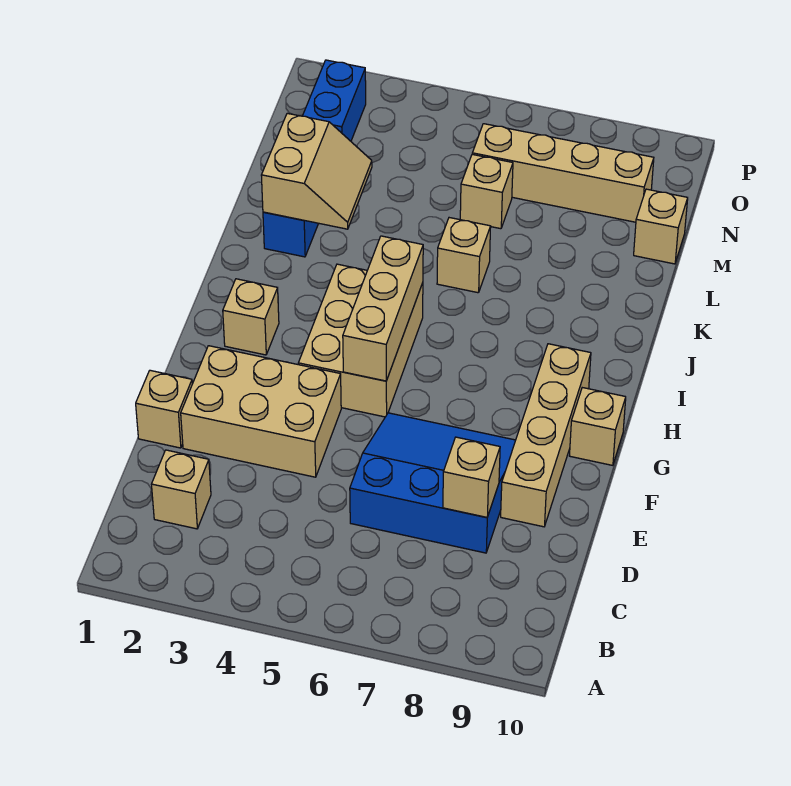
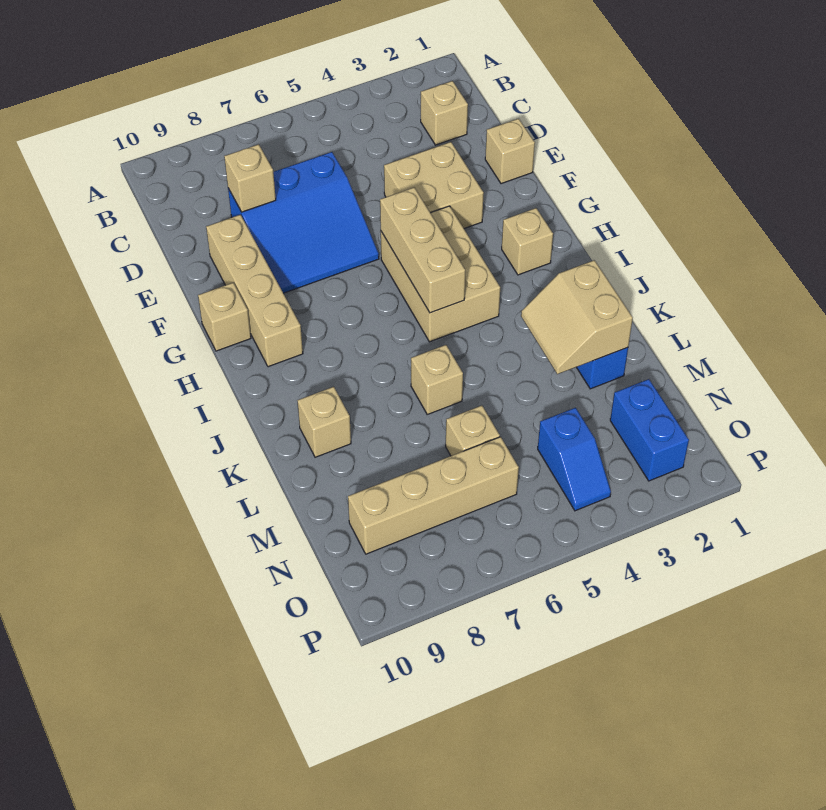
tan brick E2:F4 level 1 -> tan brick E3:F4 level 1
tan brick M10 level 1 -> tan brick K9 level 1
none -> blue slope N4:O4 level 1 top N

